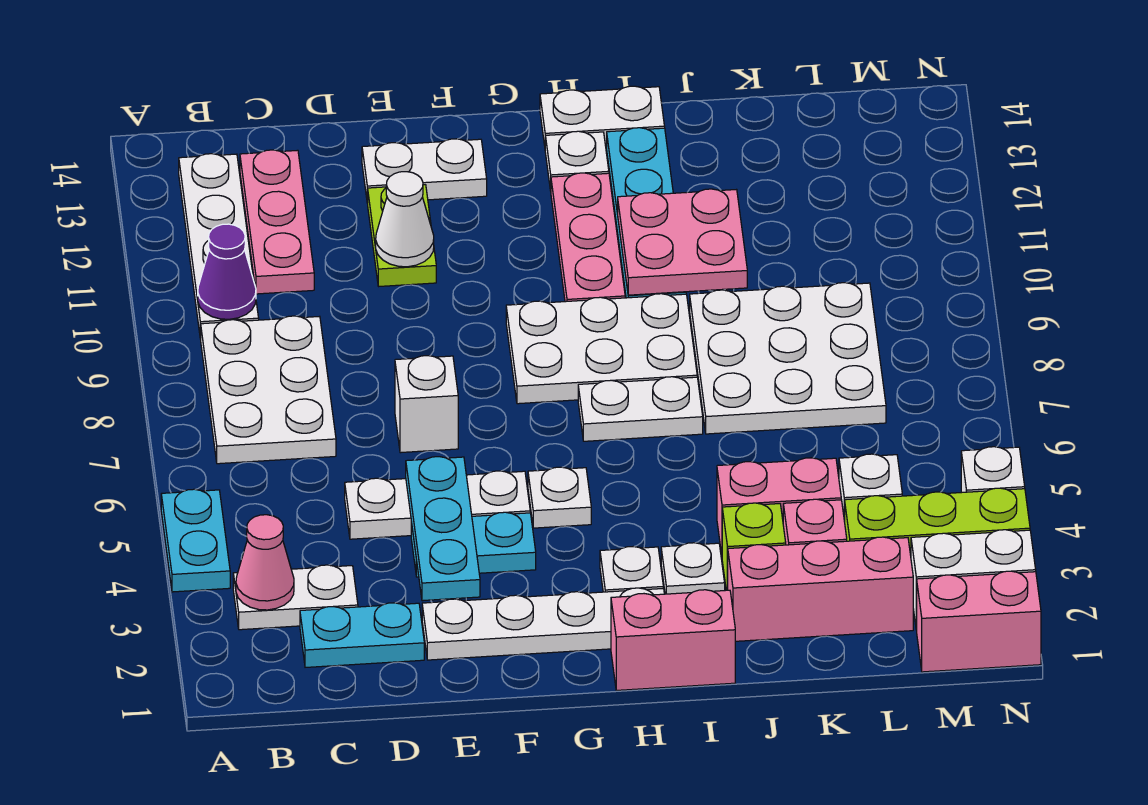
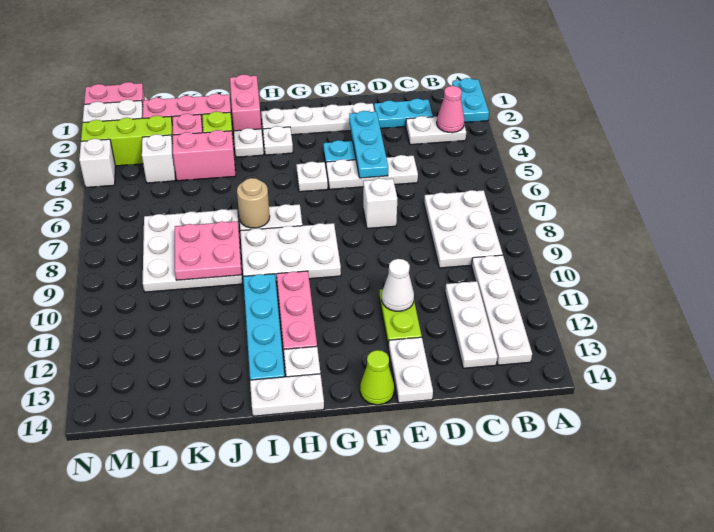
cyan plate A4:A5 level 1 -> cyan plate A1:A2 level 1
purple cone B10 level 2 -> none
pink plate C11:C13 level 1 -> white plate C11:C13 level 1
white plate E13:F13 level 1 -> white plate E13:E14 level 1
none -> lime cone F14 level 1
pink brick H1:I1 level 1 -> pink brick I1:I2 level 1
none -> tan round brick I7 level 2
pink plate I10:J11 level 2 -> pink plate J8:K9 level 2

